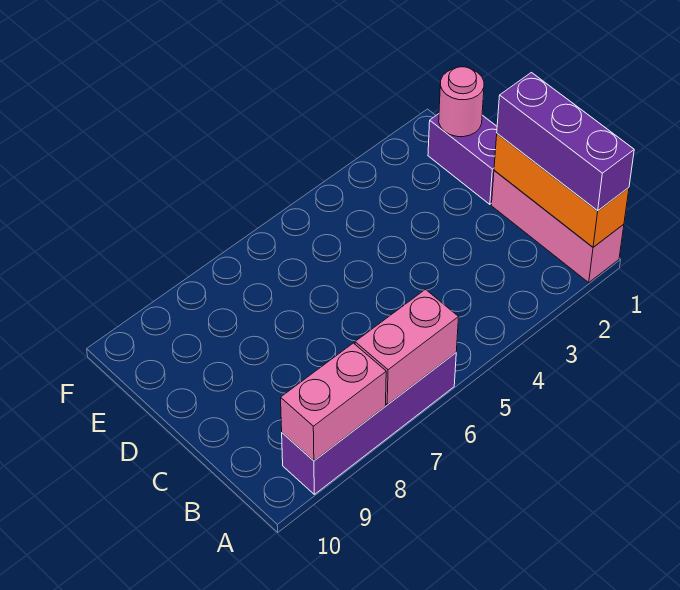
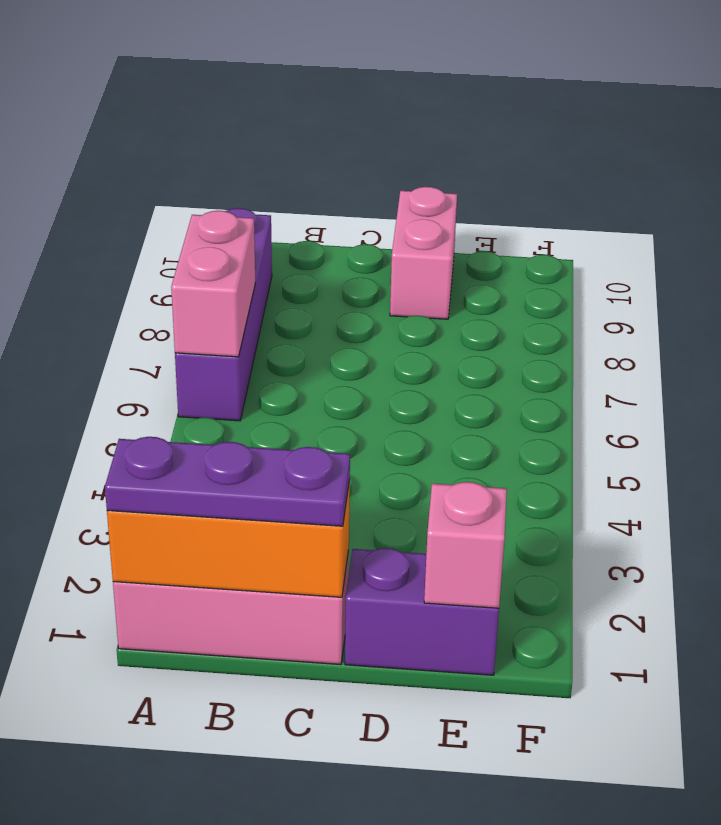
purple brick A1:C1 level 3 -> purple plate A1:C1 level 3
pink brick A8:A9 level 2 -> pink brick D9:D10 level 1
pink round brick E1 level 2 -> pink brick E1 level 2

